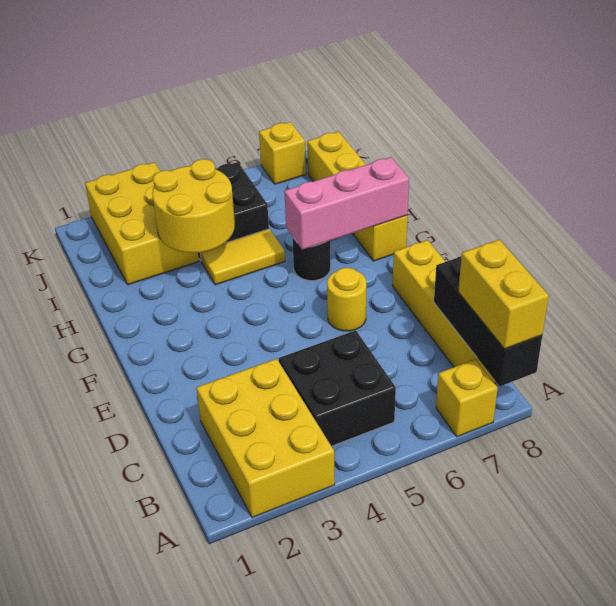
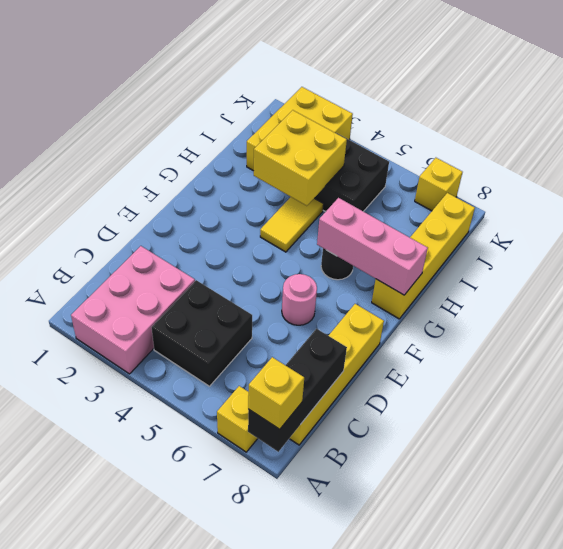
yellow brick A2:C3 level 1 -> pink brick A2:C3 level 1
yellow brick A8:B8 level 3 -> yellow brick A8 level 3
yellow round brick E6 level 1 -> pink round brick E6 level 1
yellow round brick H3:I4 level 2 -> yellow brick H3:I4 level 2
yellow tile H4:H5 level 1 -> yellow tile G4:H4 level 1

